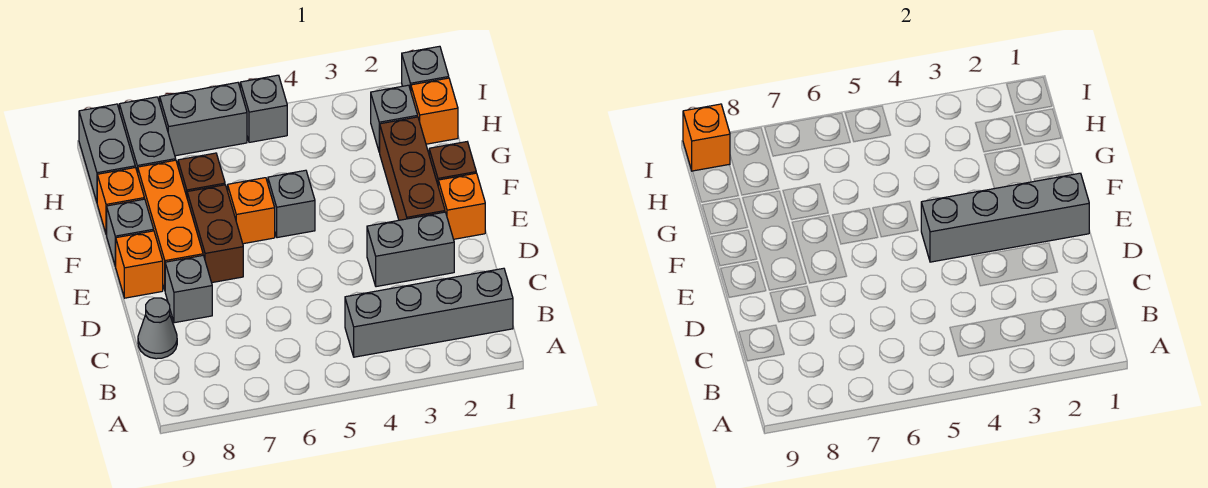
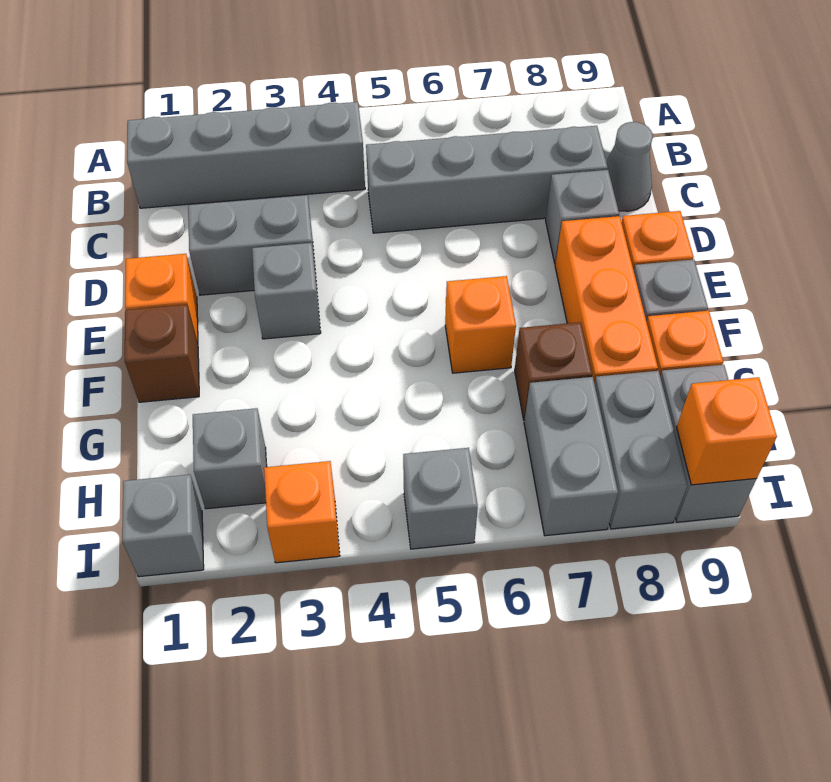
grey brick E1:E4 level 2 -> grey brick C5:C8 level 1
brown brick E2:G2 level 1 -> none
brown brick E7:F7 level 1 -> none
grey brick F5 level 1 -> grey brick E3 level 1
orange brick H1 level 1 -> orange brick I3 level 1
grey brick I6:I7 level 1 -> grey brick H7:I7 level 1

